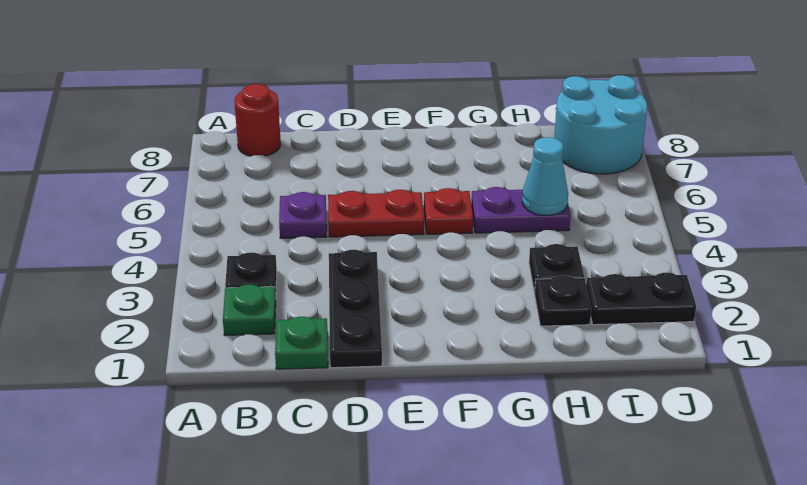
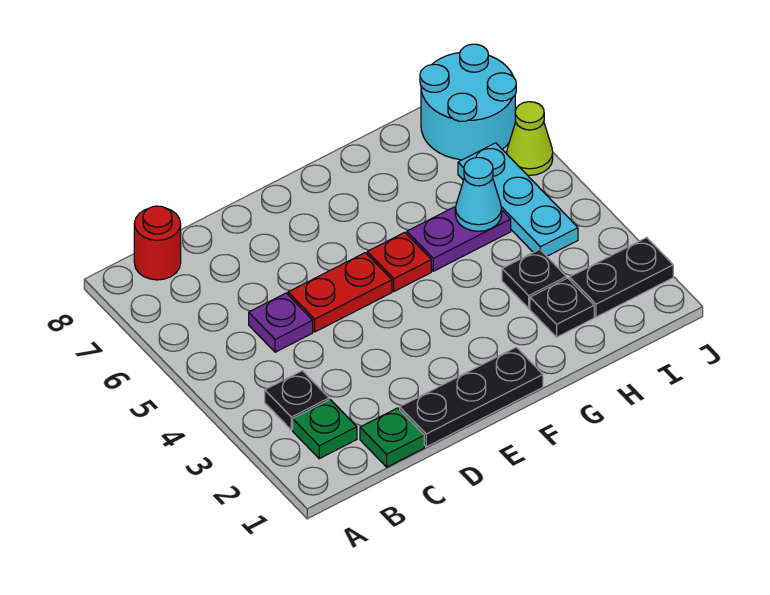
black plate D1:D3 level 1 -> black plate D1:F1 level 1
none -> cyan plate I4:I6 level 1
none -> lime cone J6 level 1

